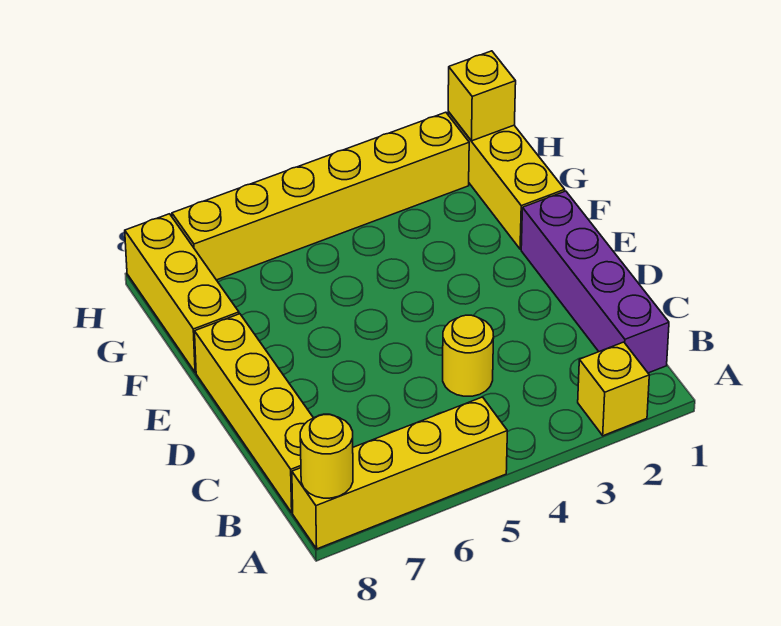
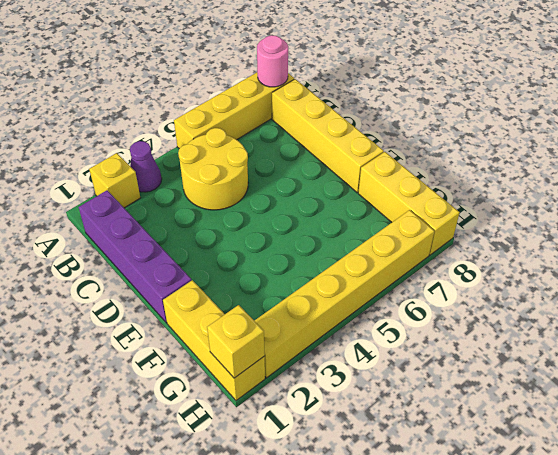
none -> purple cone A3 level 1
yellow round brick A8 level 2 -> pink round brick A8 level 2
yellow round brick C4 level 1 -> yellow round brick B4:C5 level 1

